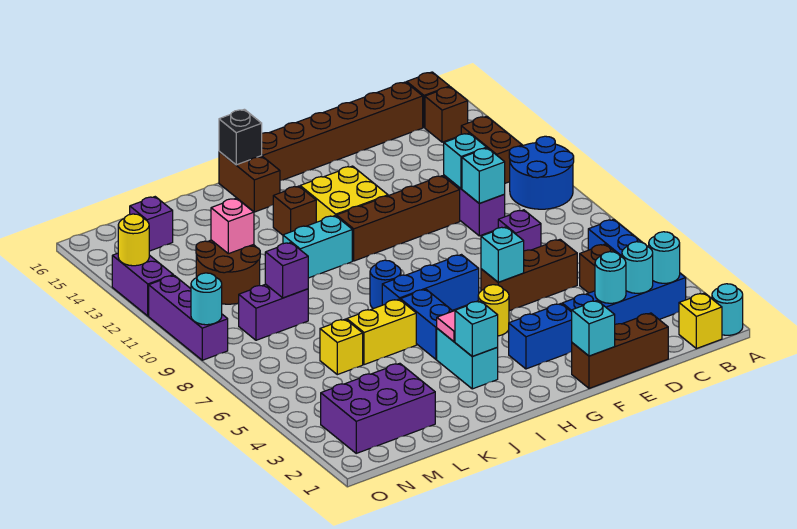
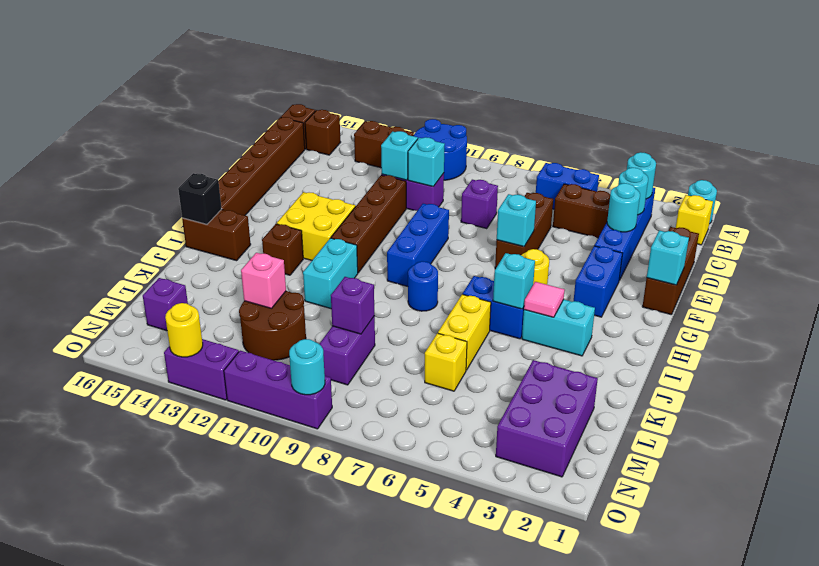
blue brick G7:I7 level 1 -> blue brick F9:H9 level 1
cyan brick I3 level 2 -> cyan brick I5 level 2

